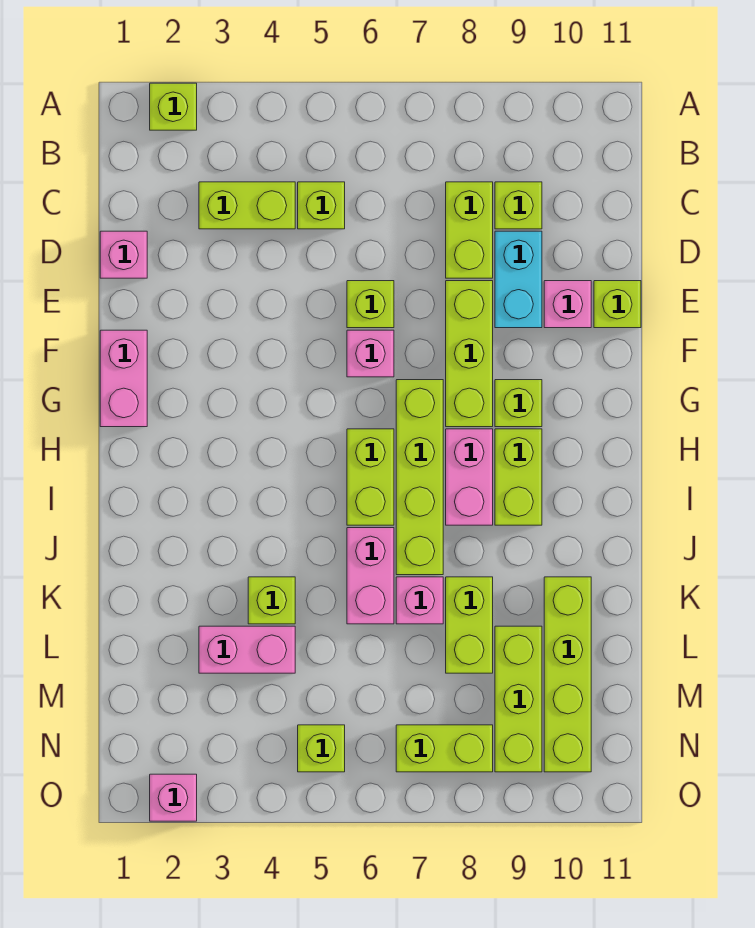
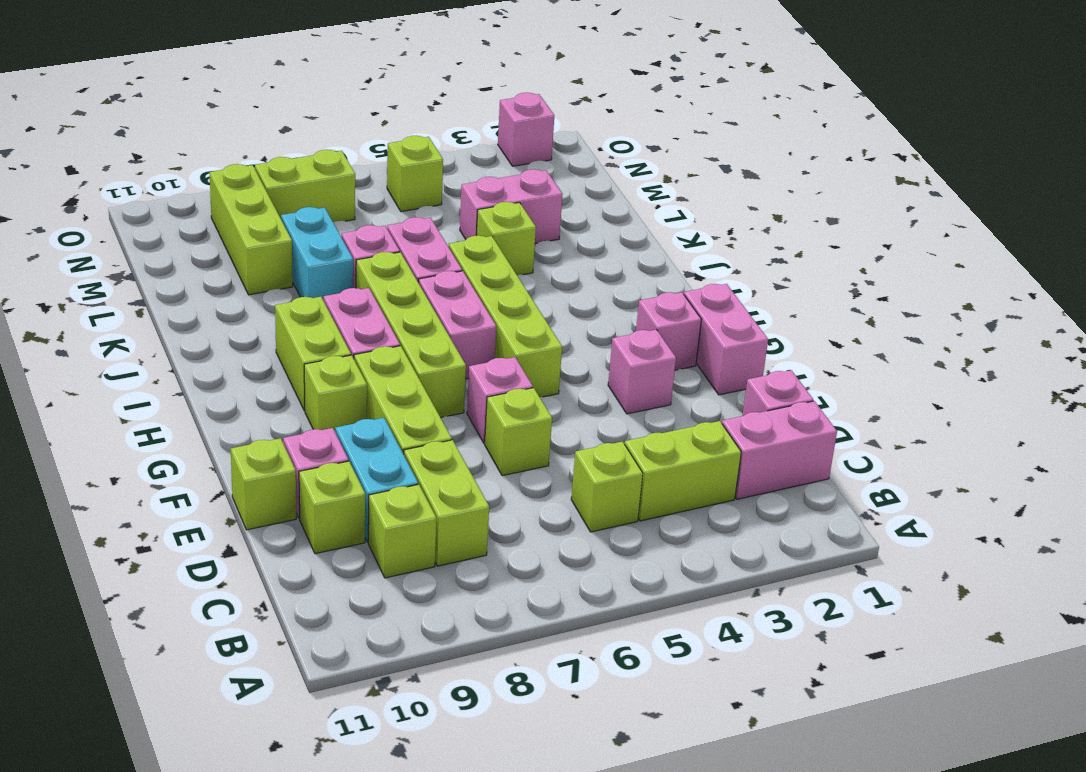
lime brick A2 level 1 -> lime brick D10 level 1
none -> pink brick C1:C2 level 1
none -> pink brick F3 level 1
none -> pink brick G2 level 1
lime brick H6:I6 level 1 -> pink brick H6:I6 level 1
lime brick K8:L8 level 1 -> cyan brick K8:L8 level 1
lime brick K10:N10 level 1 -> lime brick G5:J5 level 1

